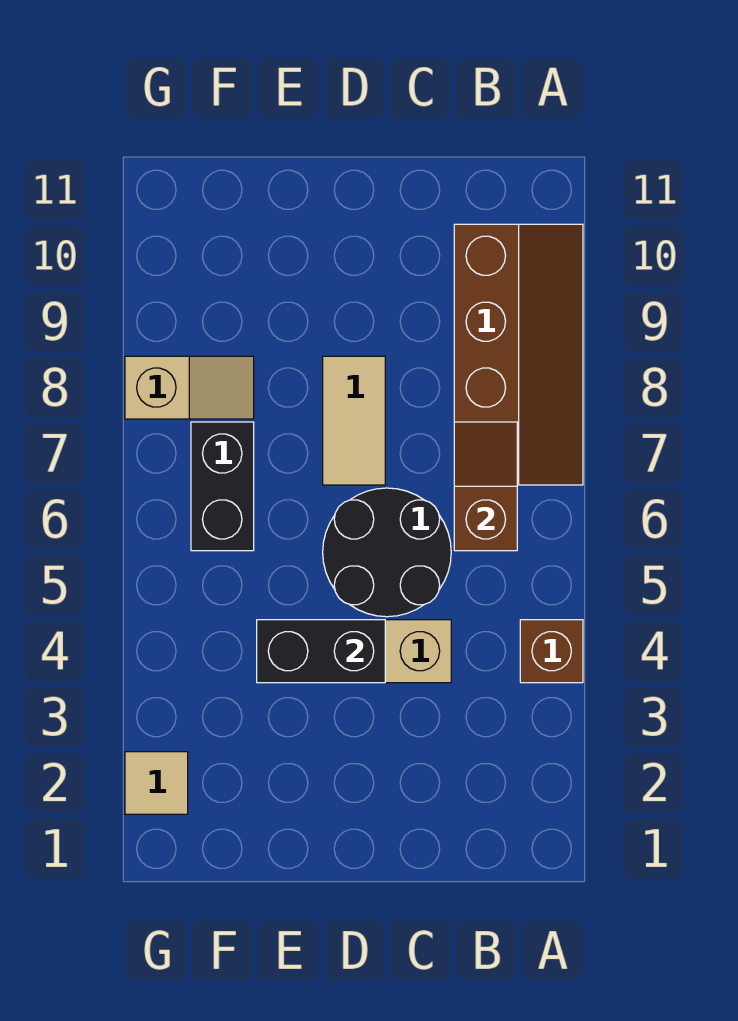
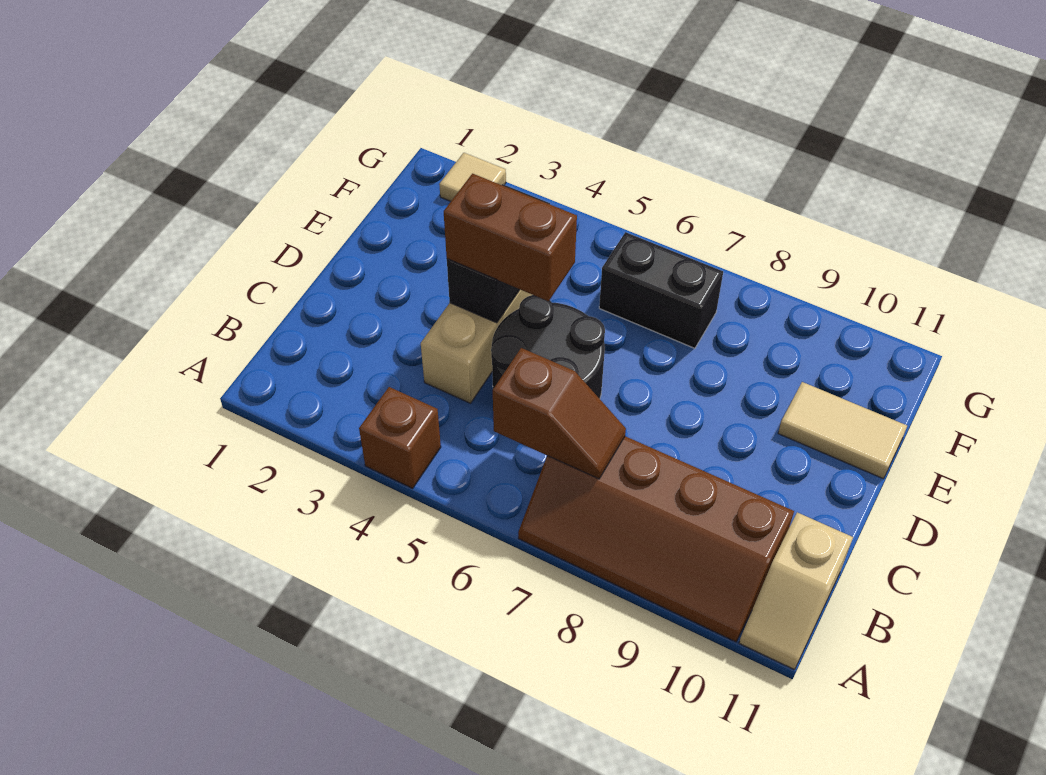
none -> brown brick D4:D5 level 3
tan tile D7:D8 level 1 -> tan tile E10:E11 level 1
tan slope F8:G8 level 1 top G -> tan slope A11:B11 level 1 top B

